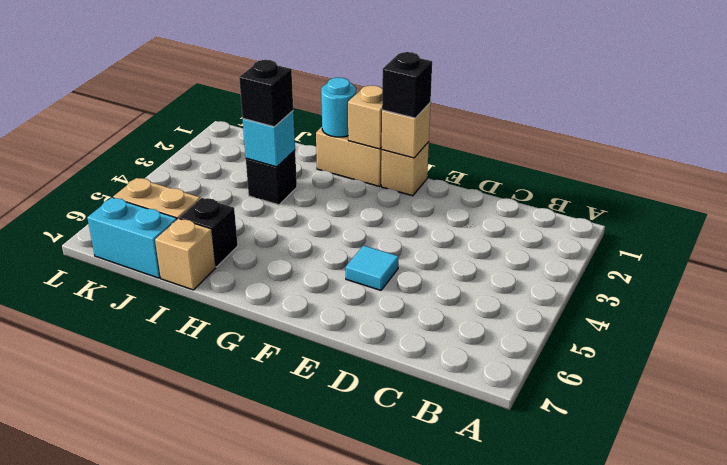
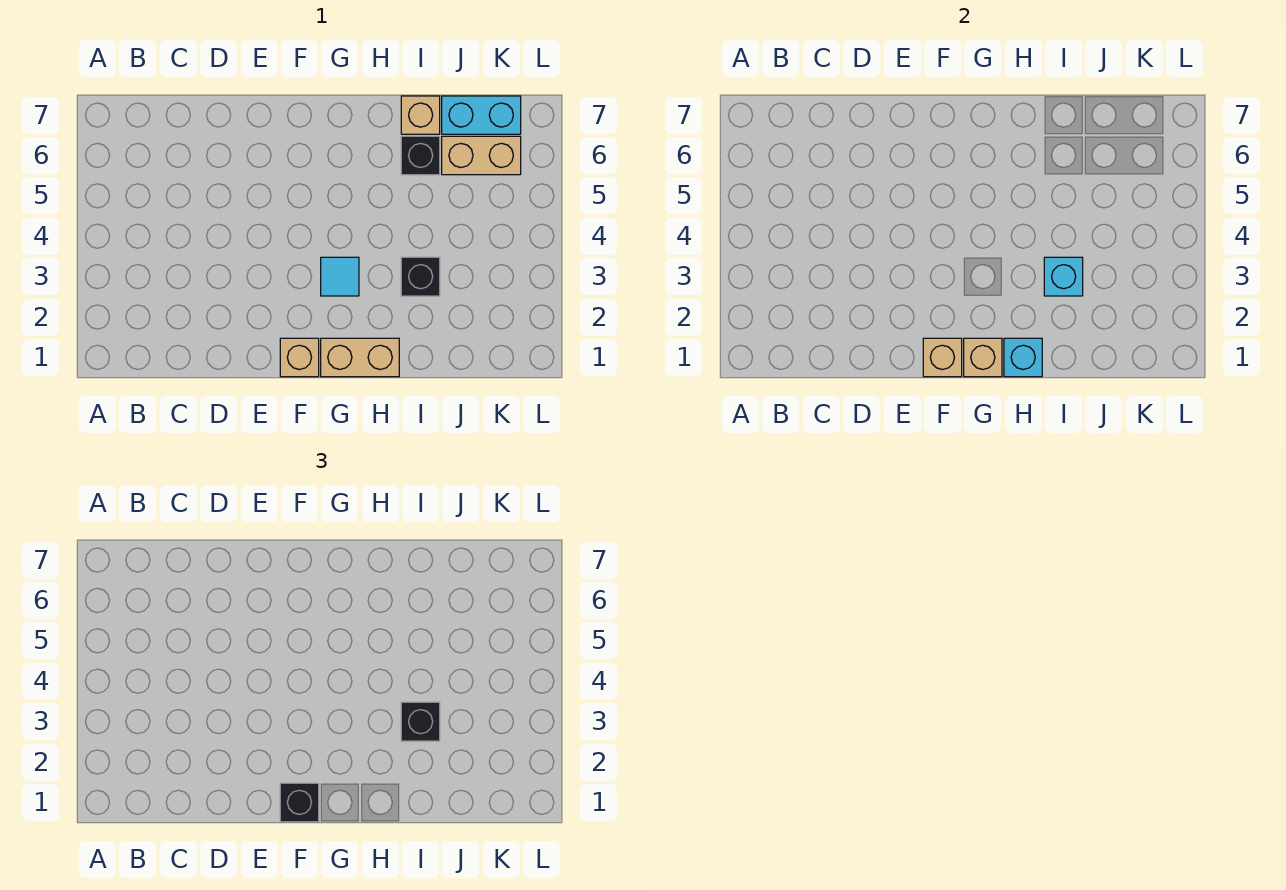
cyan tile E5 level 1 -> cyan tile G3 level 1
cyan round brick H1 level 2 -> cyan brick H1 level 2

